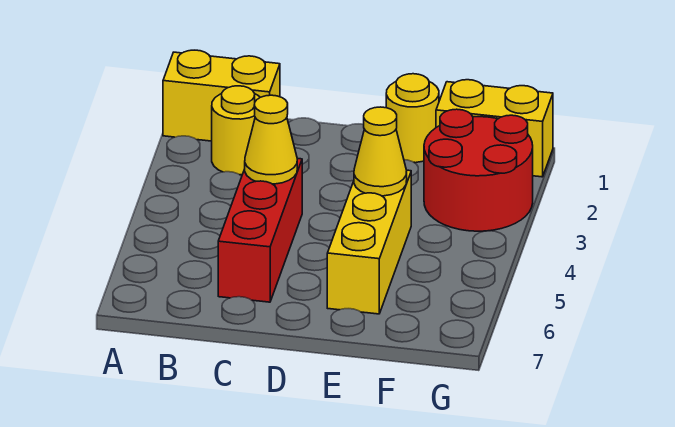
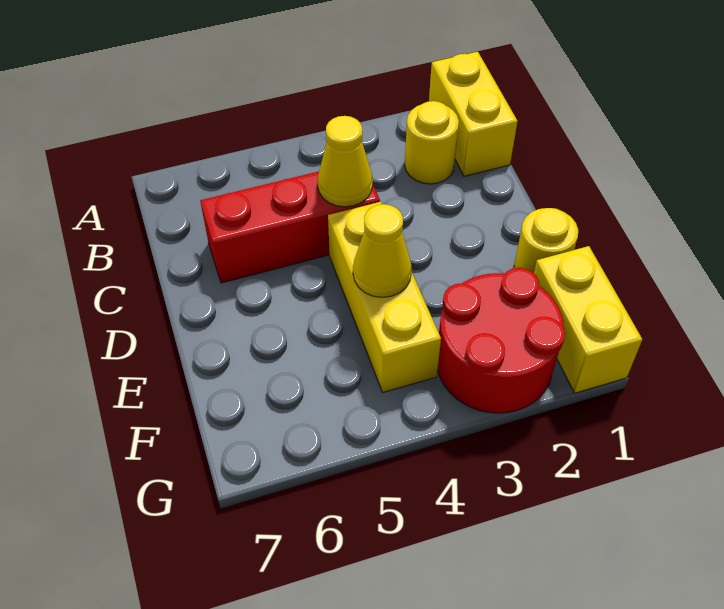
yellow brick E4:E6 level 1 -> yellow brick D4:F4 level 1

